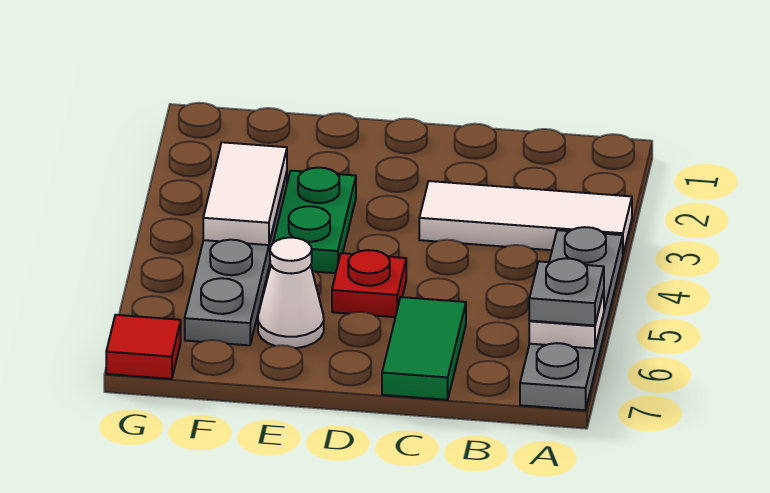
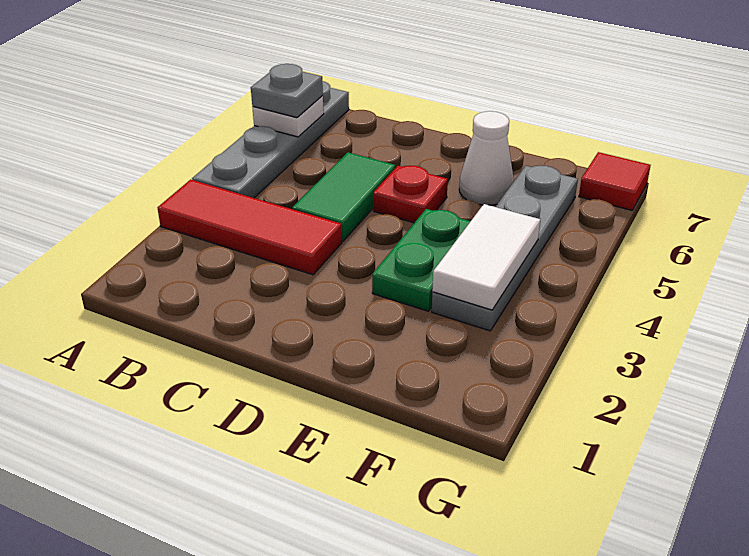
white tile A3:C3 level 1 -> red tile A3:C3 level 1
green tile C6:C7 level 1 -> green tile C4:C5 level 1

